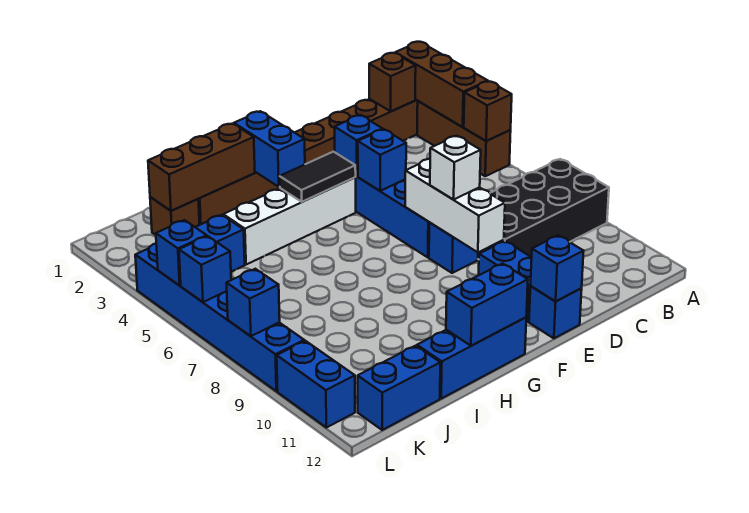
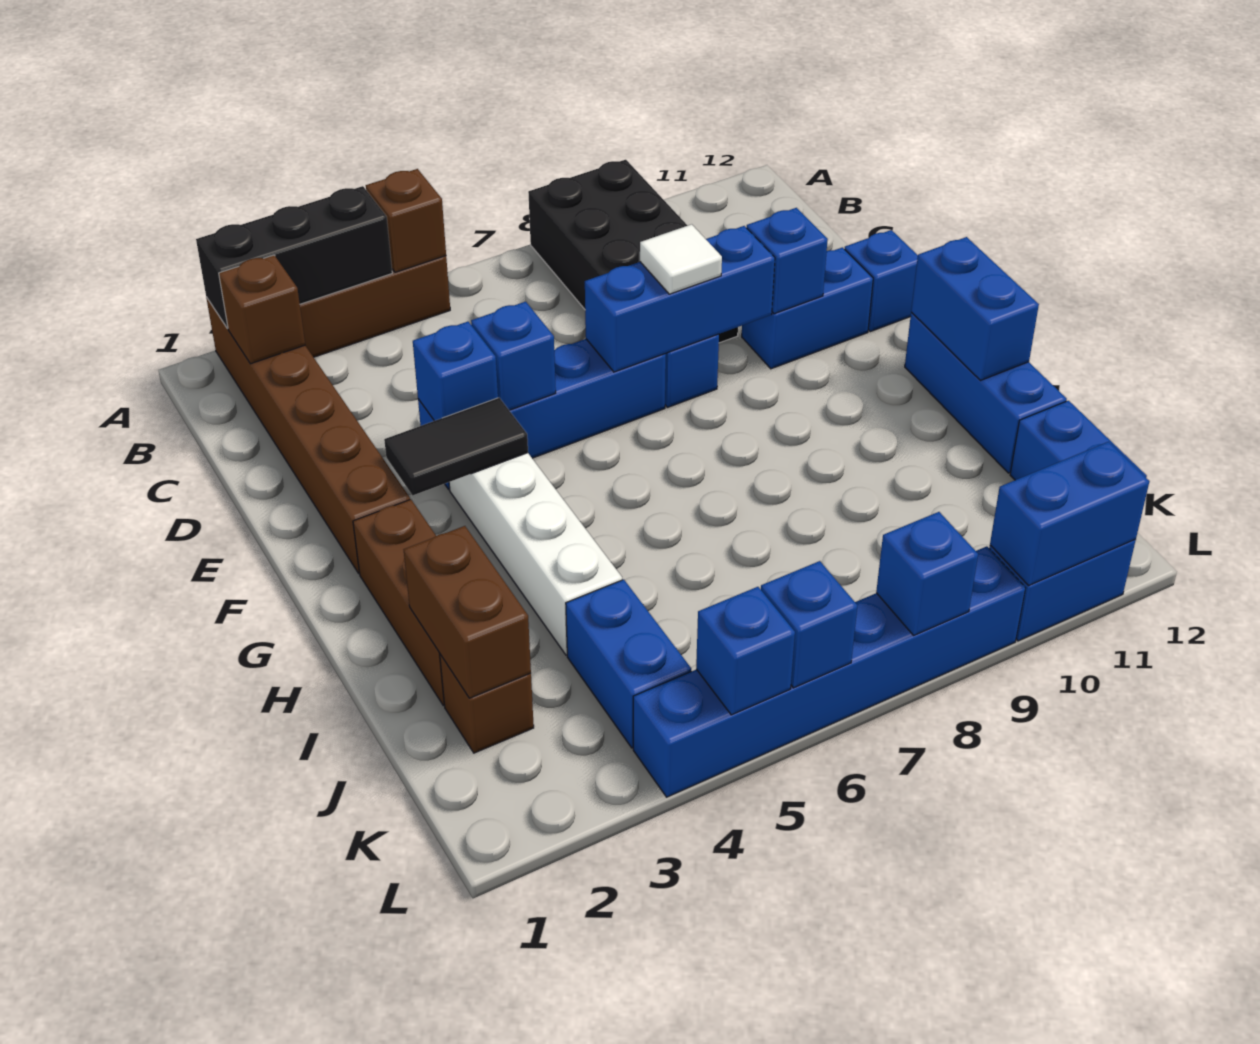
brown brick A2:A4 level 2 -> black brick A2:A4 level 2
white brick E7:E9 level 2 -> blue brick E7:E9 level 2
white brick E8 level 3 -> white tile E8 level 3
blue brick E12 level 2 -> blue brick E10 level 2
black tile F4:G4 level 2 -> black tile F3:F4 level 2
blue brick G2:G3 level 2 -> blue brick L10:L11 level 2
brown brick H2:J2 level 2 -> brown brick I2:J2 level 2

